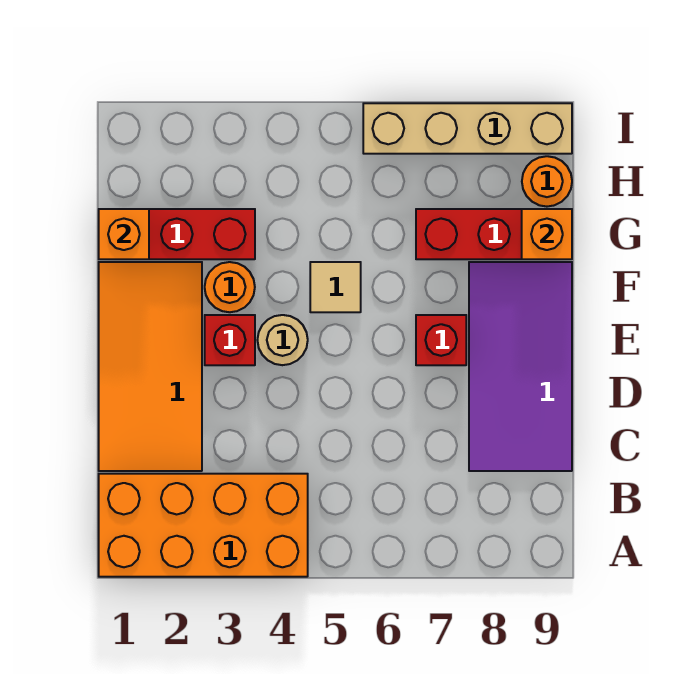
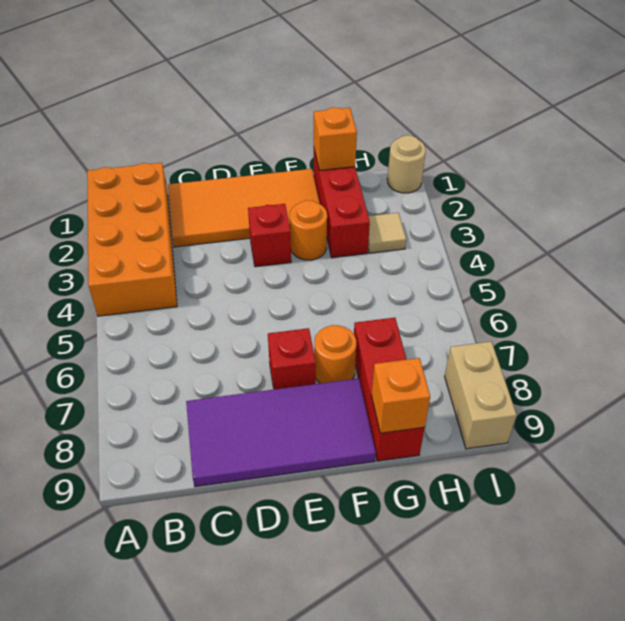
tan round brick E4 level 1 -> tan round brick I1 level 1
tan tile F5 level 1 -> tan tile H3 level 1
orange round brick H9 level 1 -> orange round brick F7 level 1
tan brick I6:I9 level 1 -> tan brick I8:I9 level 1

